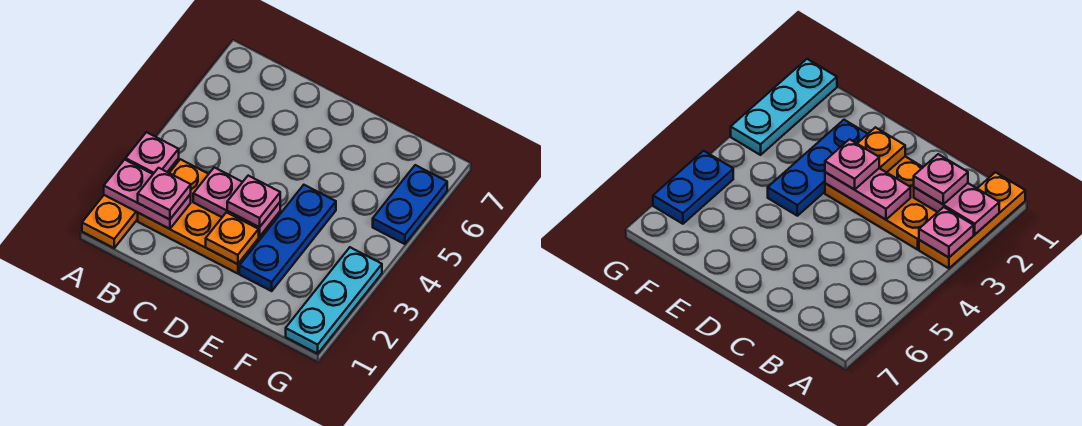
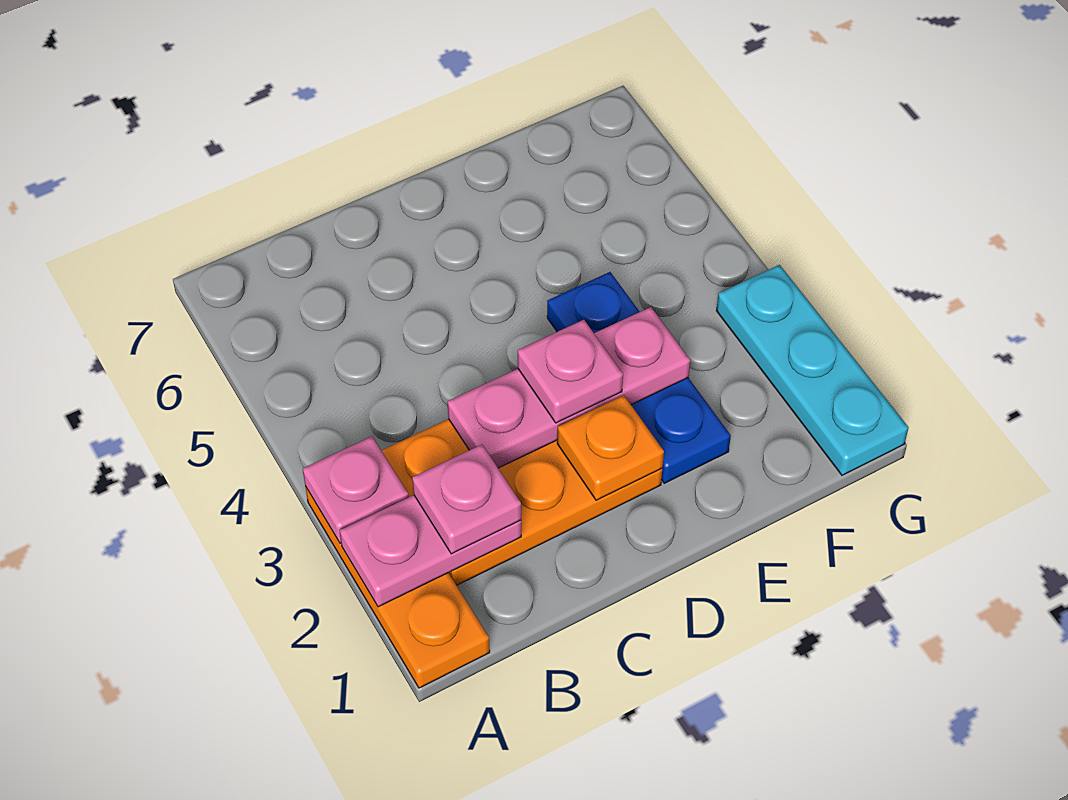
pink plate C3:D3 level 2 -> pink plate C3:E3 level 2
blue plate G5:G6 level 1 -> none

